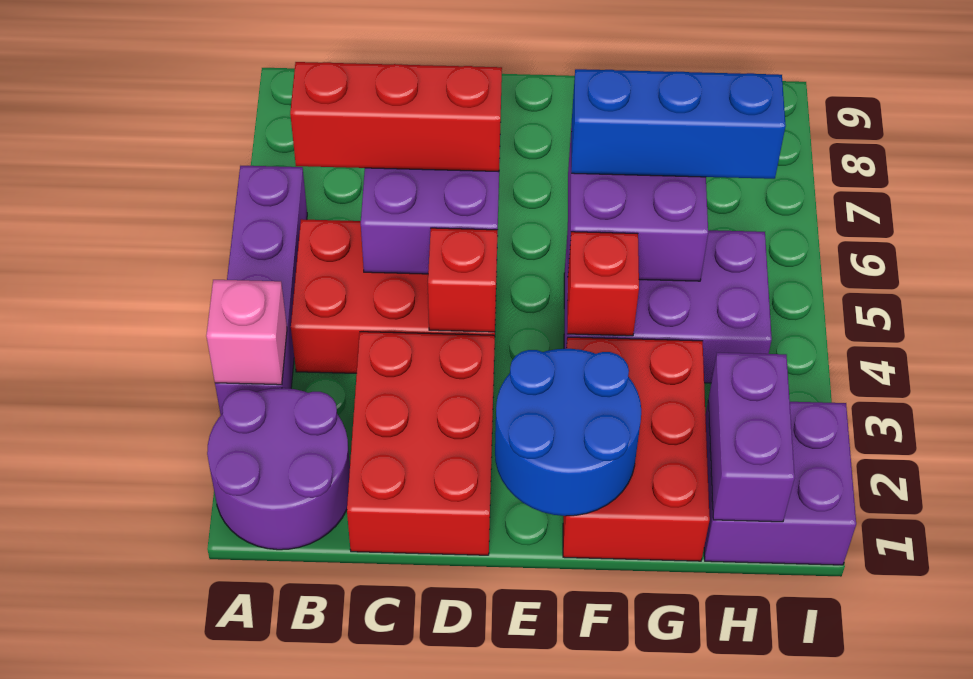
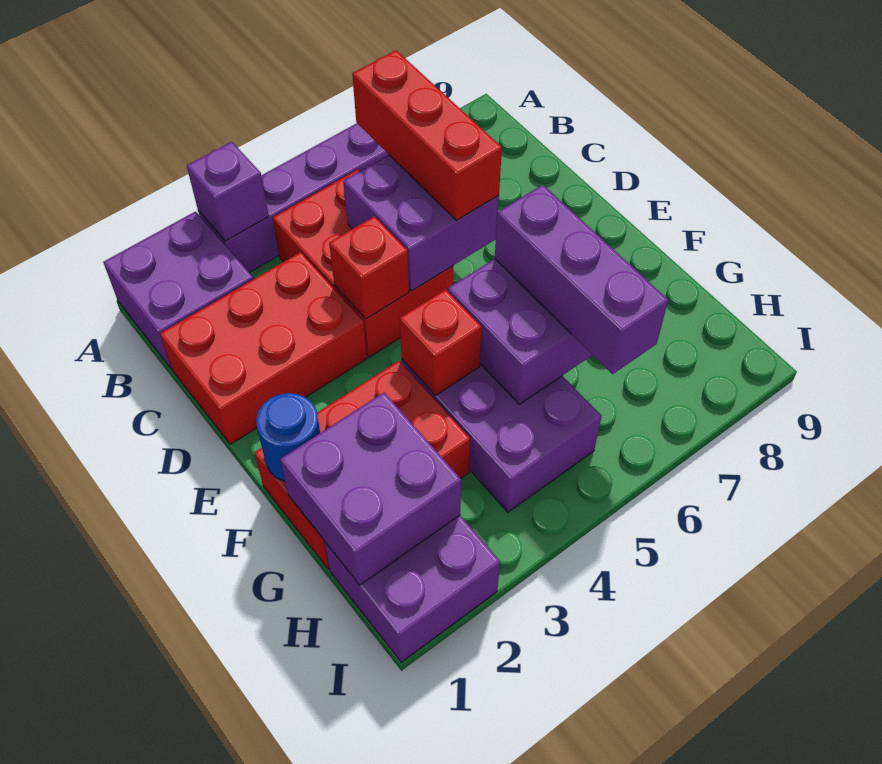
purple round brick A1:B2 level 1 -> purple brick A1:B2 level 1
pink brick A3 level 2 -> purple brick A3 level 2
blue round brick E1:F2 level 2 -> blue round brick F1 level 2
blue brick F6:H6 level 3 -> purple brick F6:H6 level 3
purple brick H1:H2 level 2 -> purple brick G1:H2 level 2

